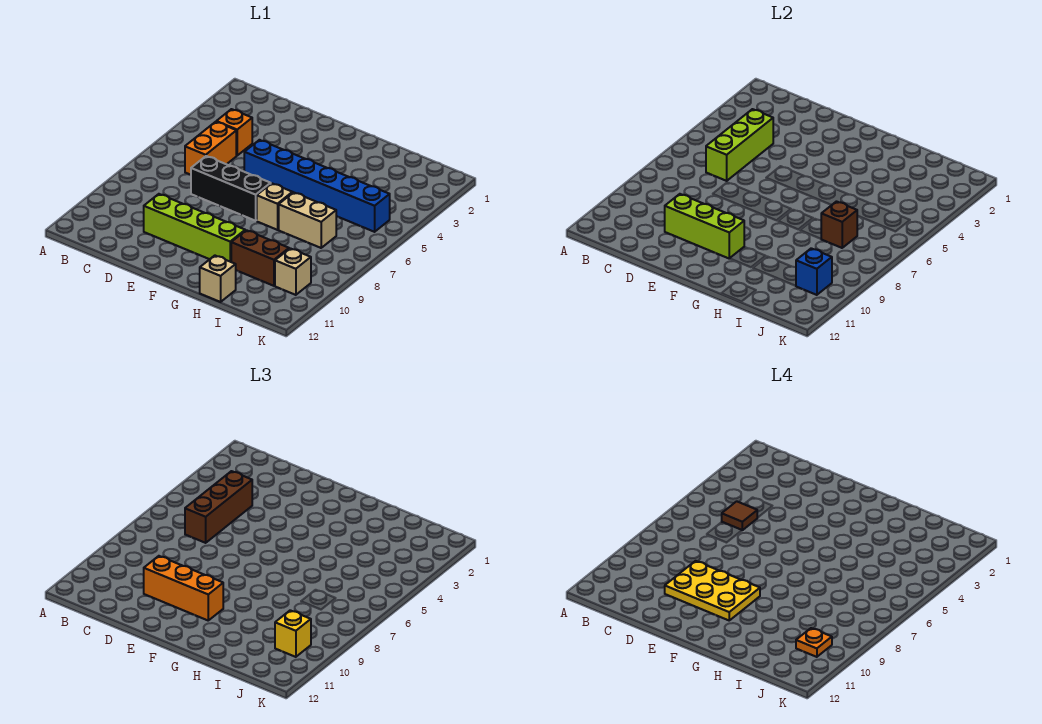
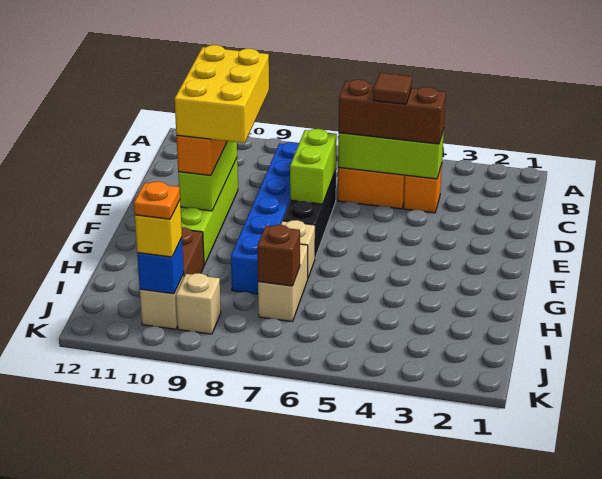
none -> lime brick D7:E7 level 2
yellow plate D9:F10 level 4 -> yellow brick D9:F10 level 4
blue brick E5:J5 level 1 -> blue brick C8:H8 level 1
tan brick H12 level 1 -> tan brick J9 level 1

